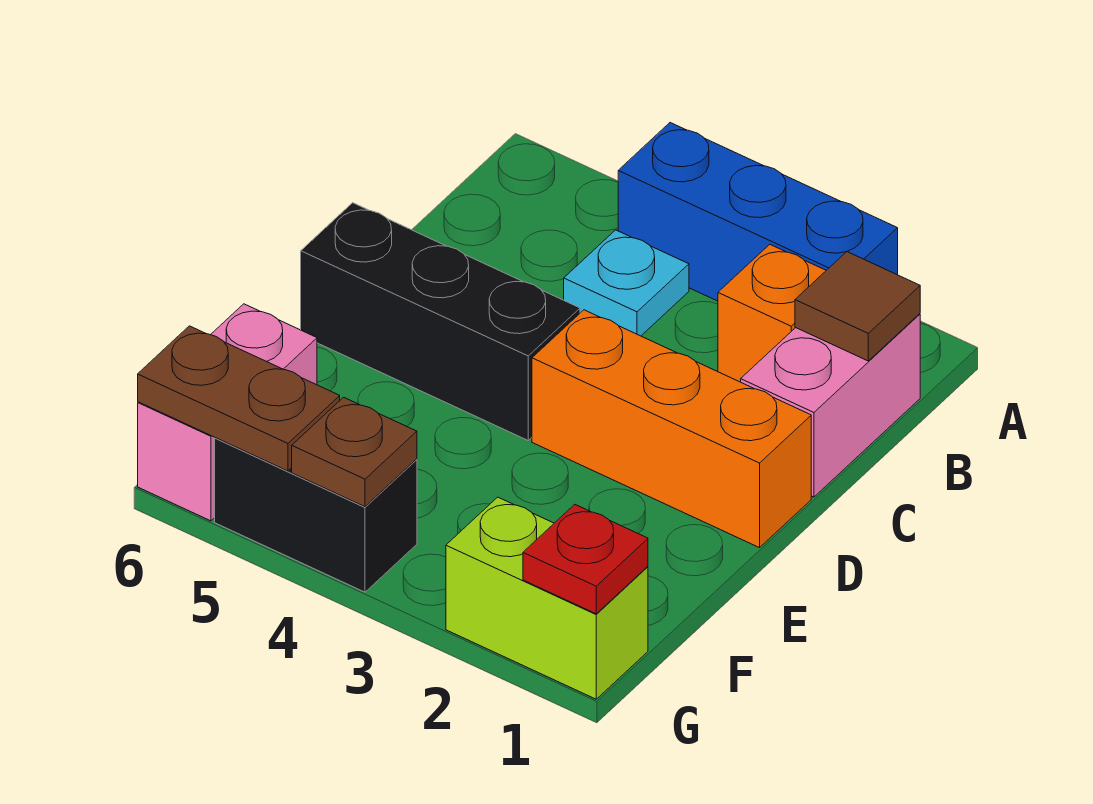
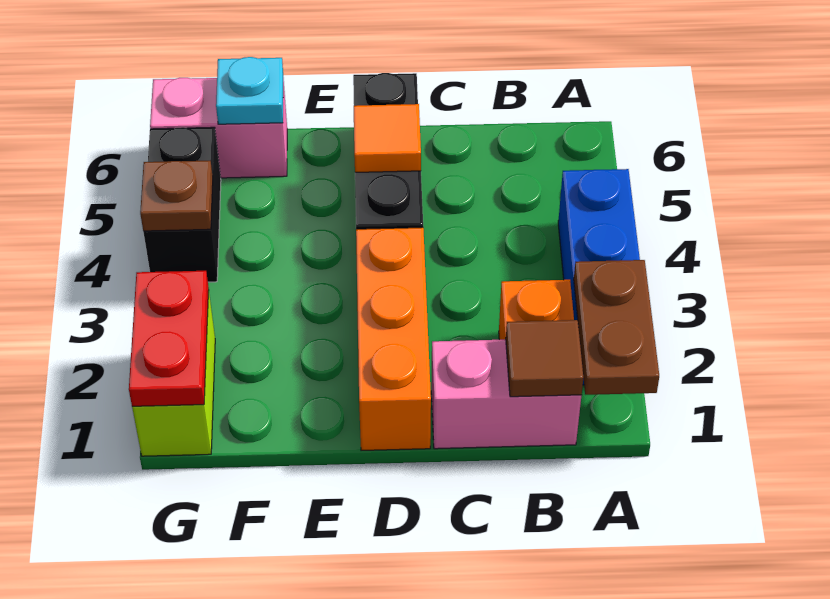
cyan plate B4 level 1 -> cyan plate F6 level 2
none -> orange tile D5 level 2
red plate G1 level 2 -> red plate G1:G2 level 2
brown plate G5:G6 level 2 -> brown plate A1:A2 level 2

